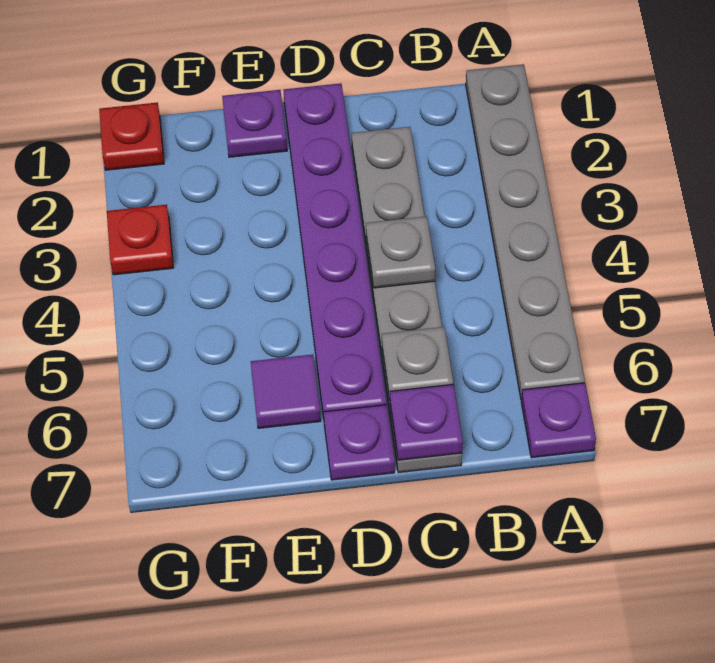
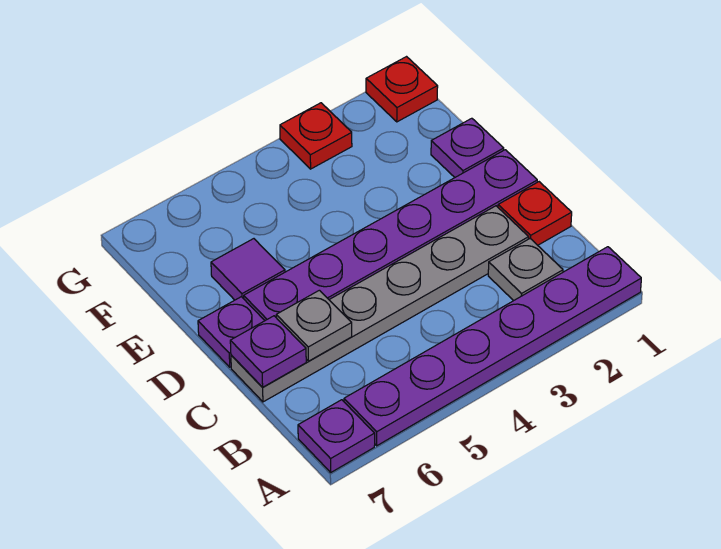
grey plate A1:A6 level 1 -> purple plate A1:A6 level 1
none -> red plate C1 level 1
grey plate C4 level 2 -> grey plate B2 level 1

